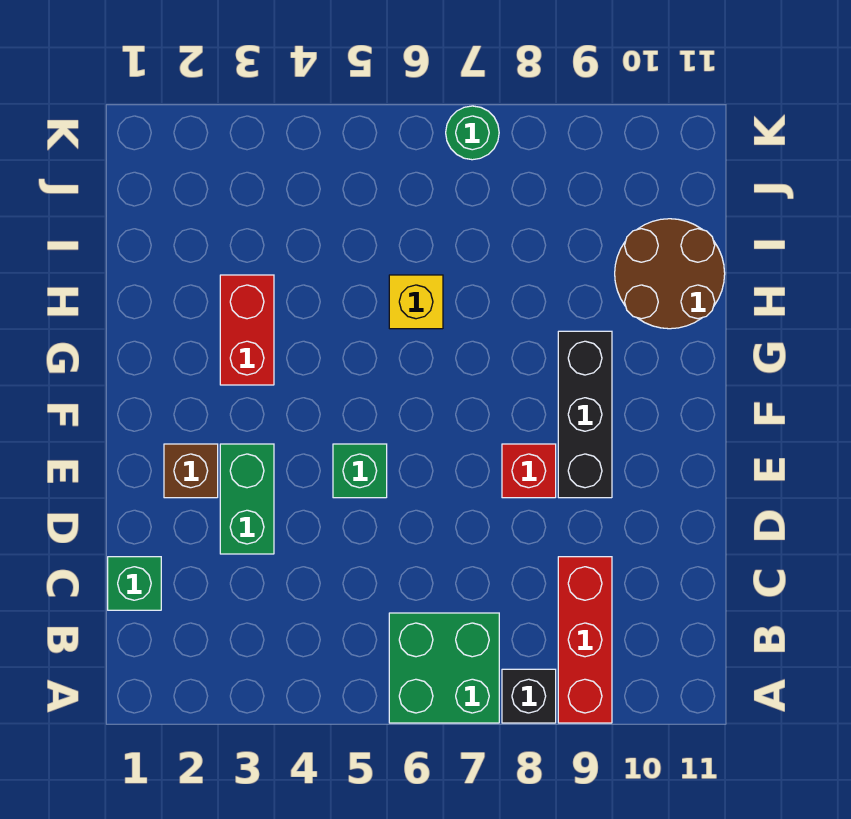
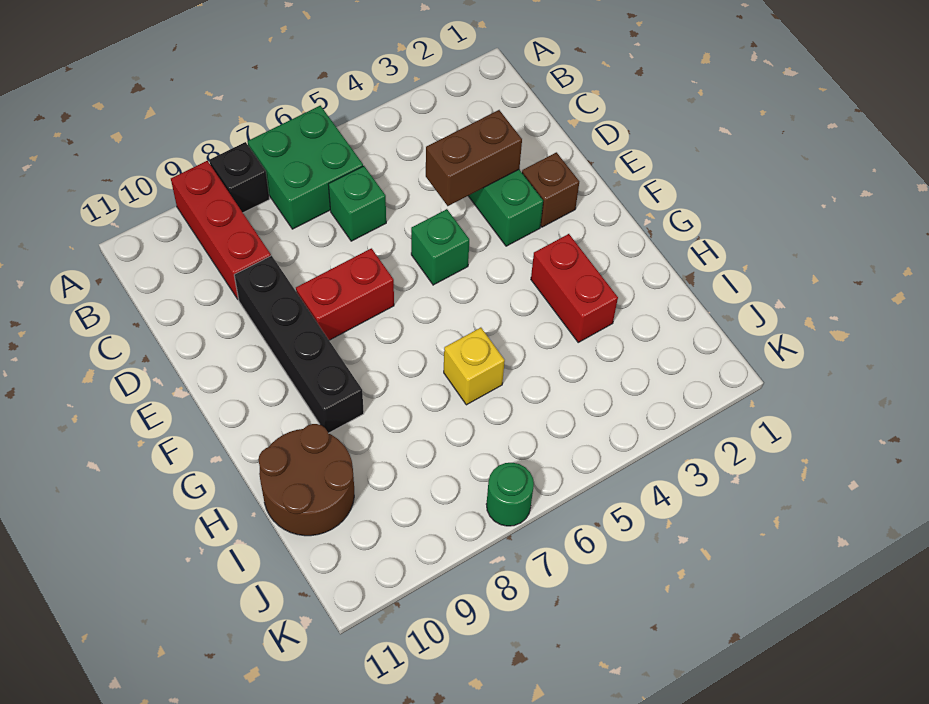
green brick C1 level 1 -> green brick C6 level 1
none -> brown brick D3:D4 level 2
red brick E8 level 1 -> red brick E7:E8 level 1
black brick E9:G9 level 1 -> black brick D9:G9 level 1

